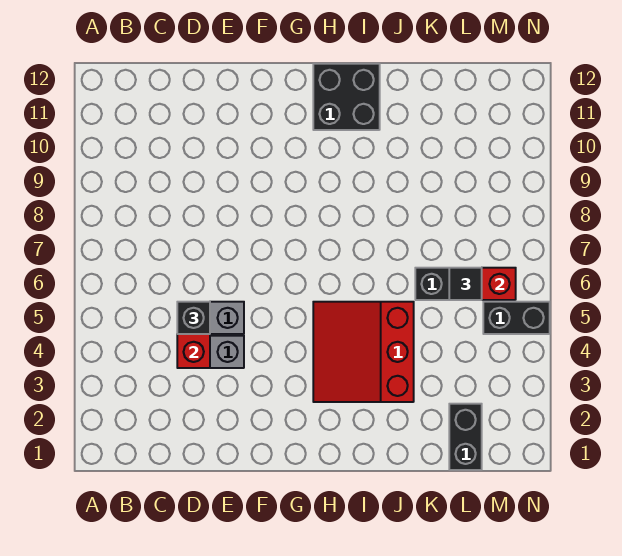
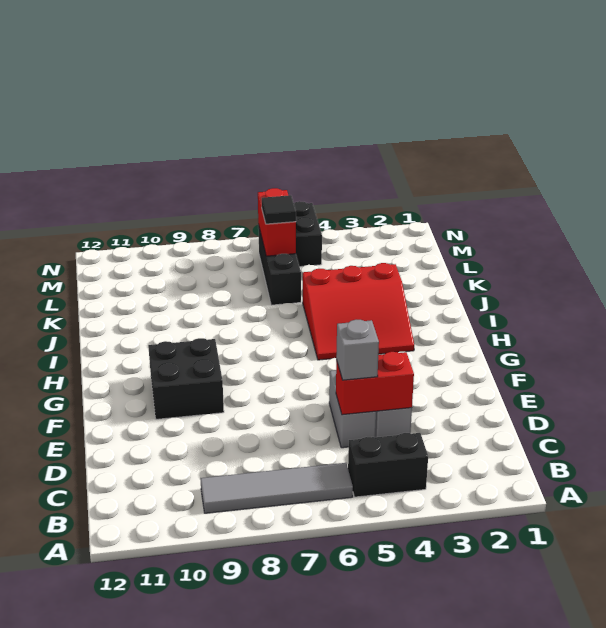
none -> grey tile B6:B9 level 1
black brick D5 level 3 -> grey brick D5 level 3
black brick H11:I12 level 1 -> black brick F9:G10 level 1
black brick L1:L2 level 1 -> black brick B4:B5 level 1

